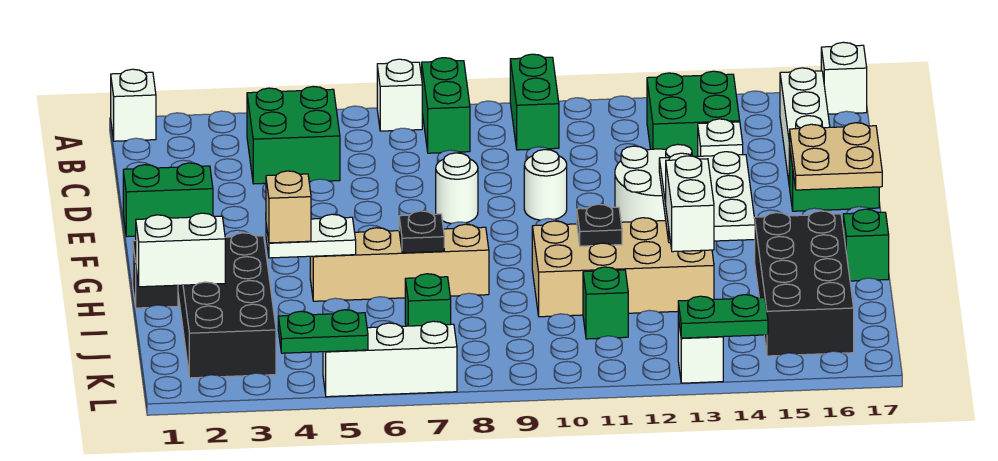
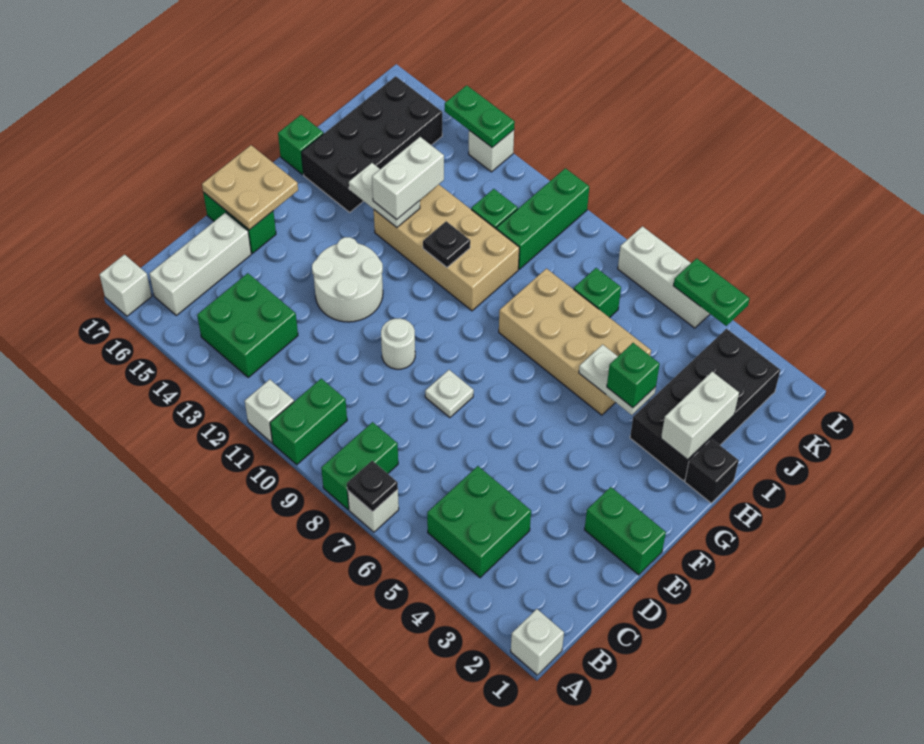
white brick D14 level 1 -> white brick A11 level 1
white round brick E8 level 1 -> white plate E8 level 1
white plate F13:H14 level 2 -> white plate H13:H14 level 2
tan brick H4 level 3 -> green brick H4 level 3
tan brick H5:H8 level 1 -> tan brick H5:I8 level 1
black plate H7 level 2 -> black plate A7 level 2
white brick I1:I2 level 2 -> white brick H2:I2 level 2
none -> green brick J10:L10 level 1

